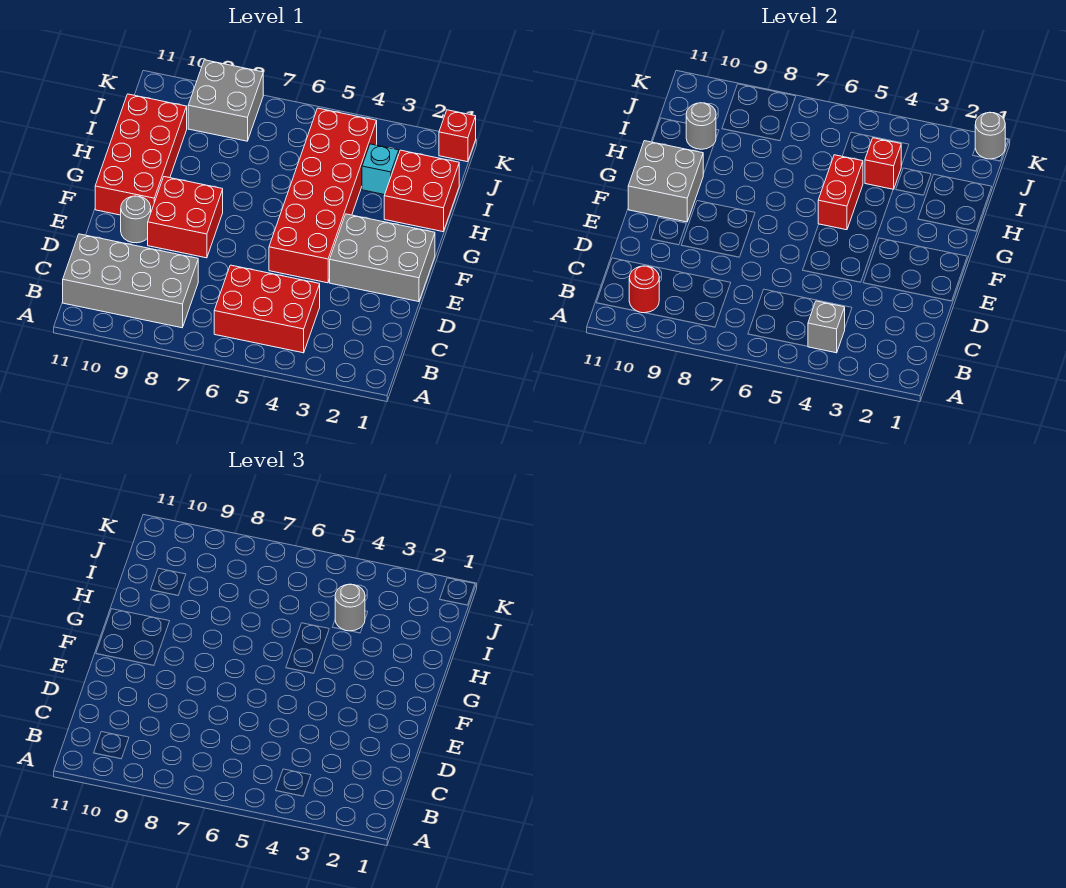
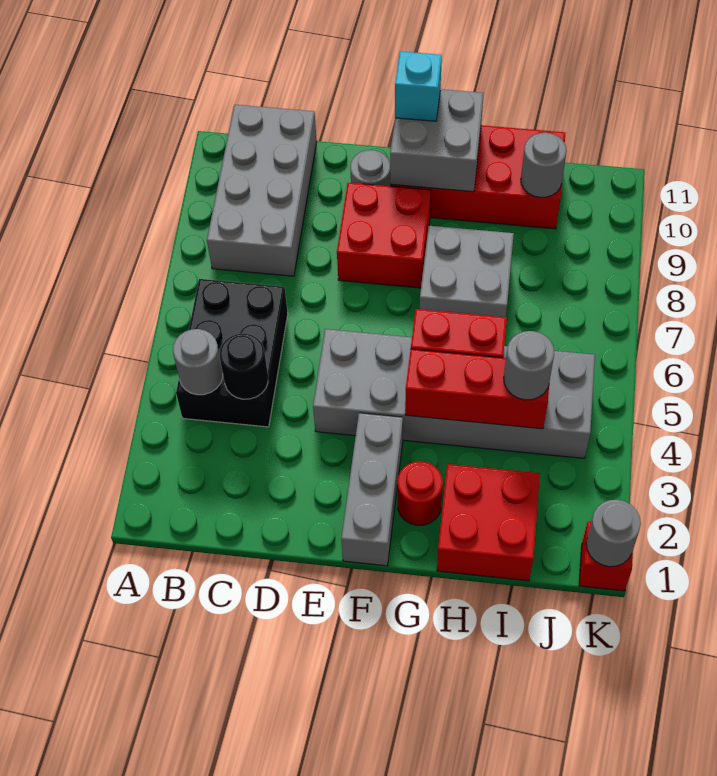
red brick B4:C6 level 1 -> black brick B4:C6 level 1
grey brick B4 level 2 -> grey round brick B4 level 2
red round brick B10 level 2 -> red round brick G2 level 1
none -> black round brick C4 level 2
grey brick E1:F3 level 1 -> grey brick F1:F3 level 1
red brick E4:J5 level 1 -> grey brick E4:J5 level 1
cyan brick I3 level 1 -> cyan brick F11 level 3
red brick I4 level 2 -> red brick G4:I4 level 2
grey brick J8:K9 level 1 -> grey brick G7:H8 level 1

